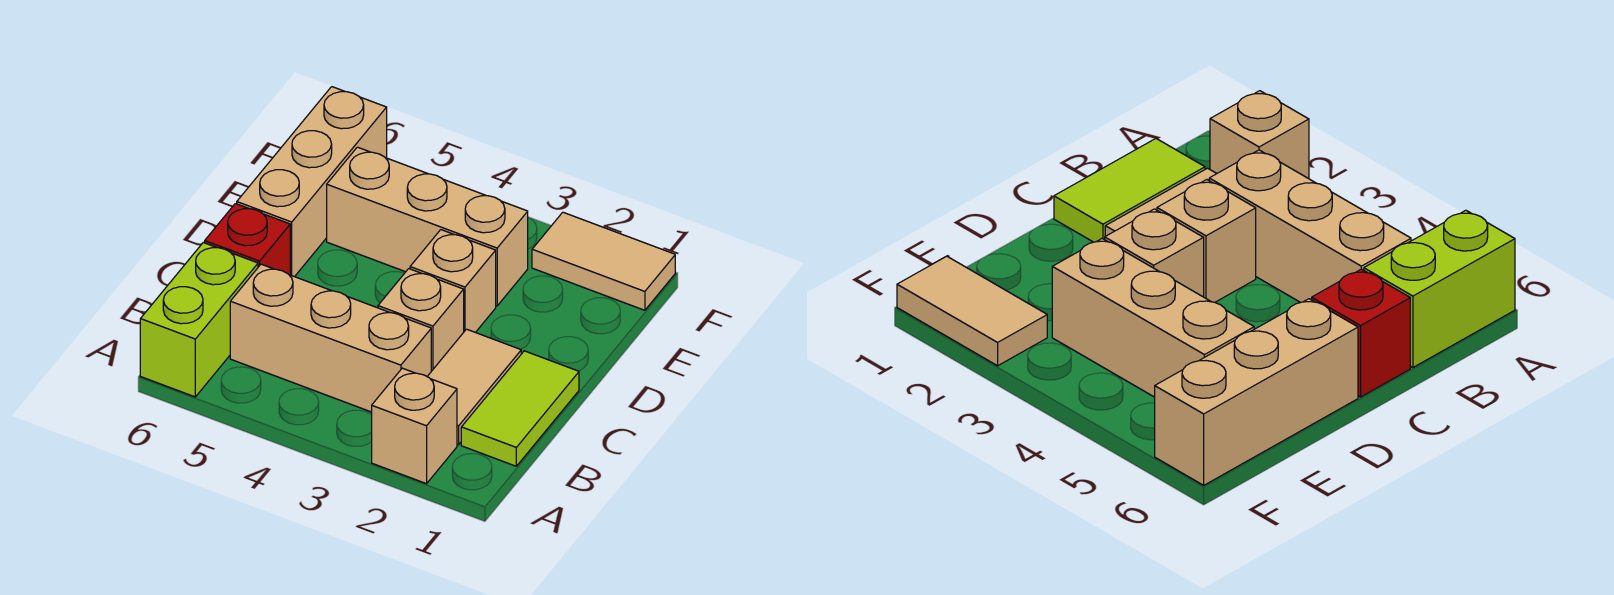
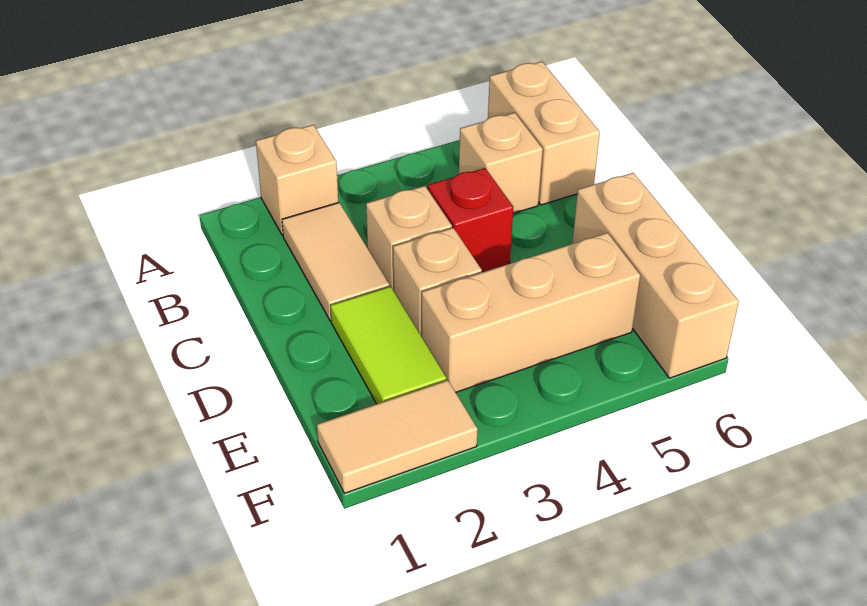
lime brick A6:B6 level 1 -> tan brick A6:B6 level 1
lime tile B1:C1 level 1 -> lime tile D2:E2 level 1
tan brick B3:B5 level 1 -> tan brick B5 level 1
red brick C6 level 1 -> red brick C4 level 1

